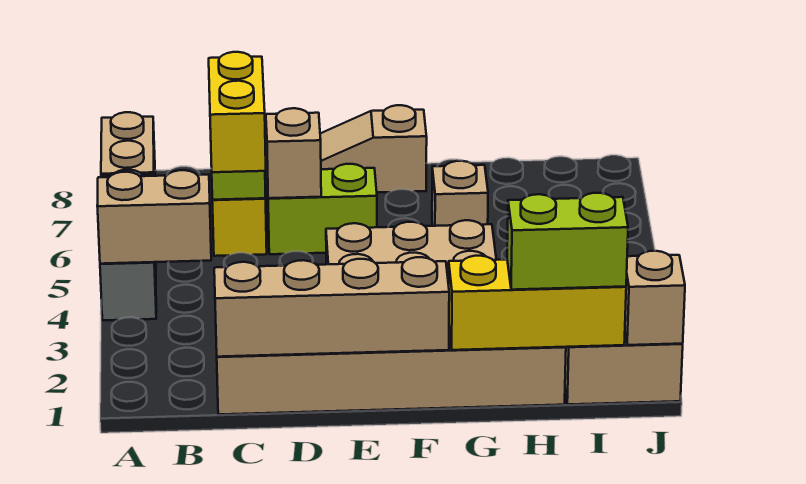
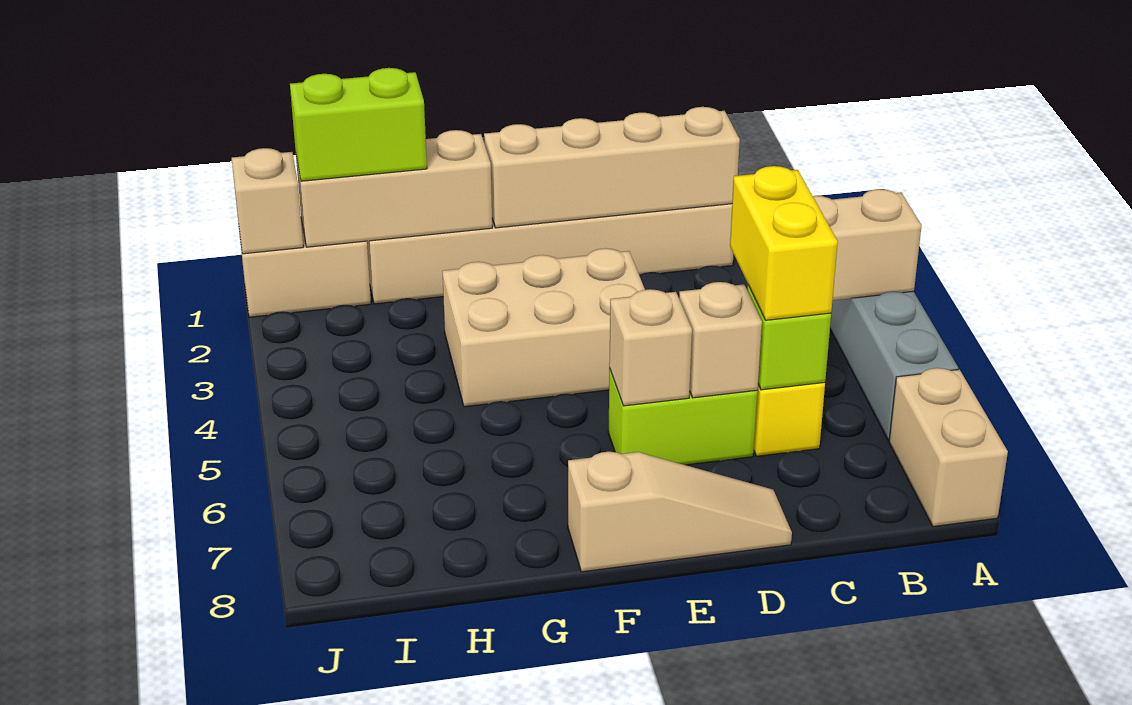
yellow brick G1:I1 level 2 -> tan brick G1:I1 level 2
tan brick G6 level 1 -> tan brick E6 level 2

